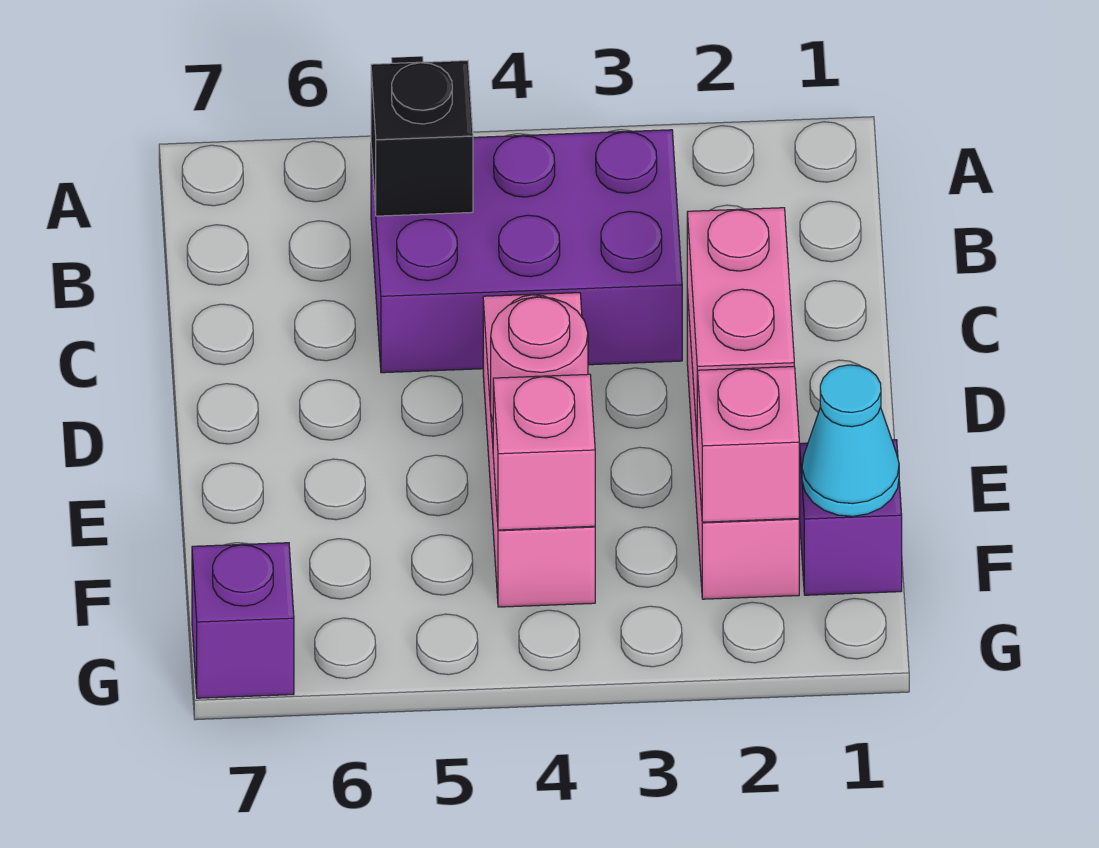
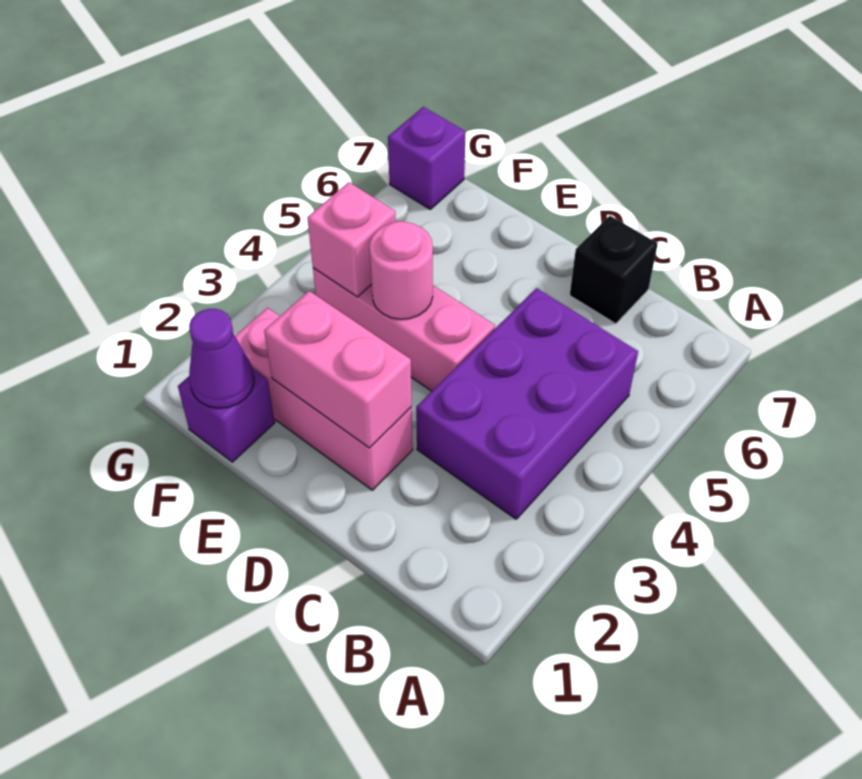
black brick B5 level 2 -> black brick C7 level 1
cyan cone F1 level 2 -> purple cone F1 level 2
pink brick F2 level 2 -> none

